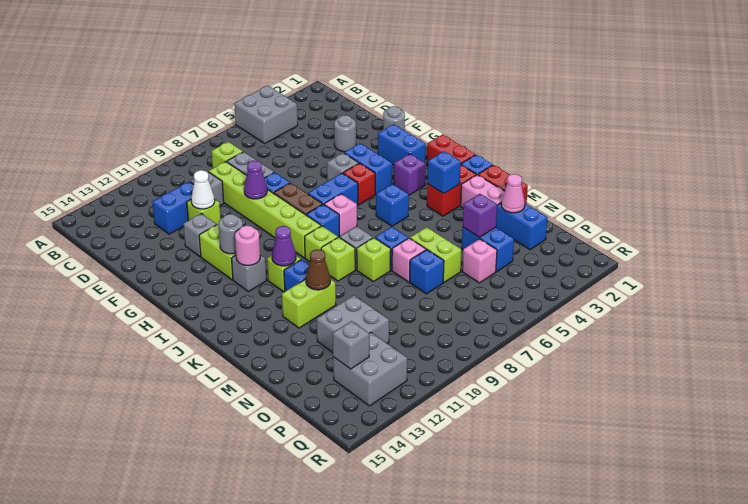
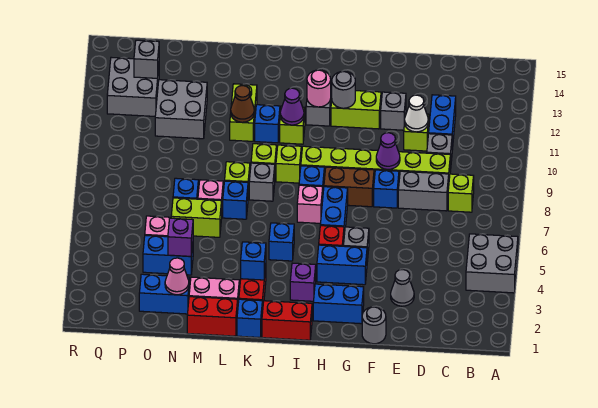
grey round brick E3 level 1 -> grey cone E3 level 1

